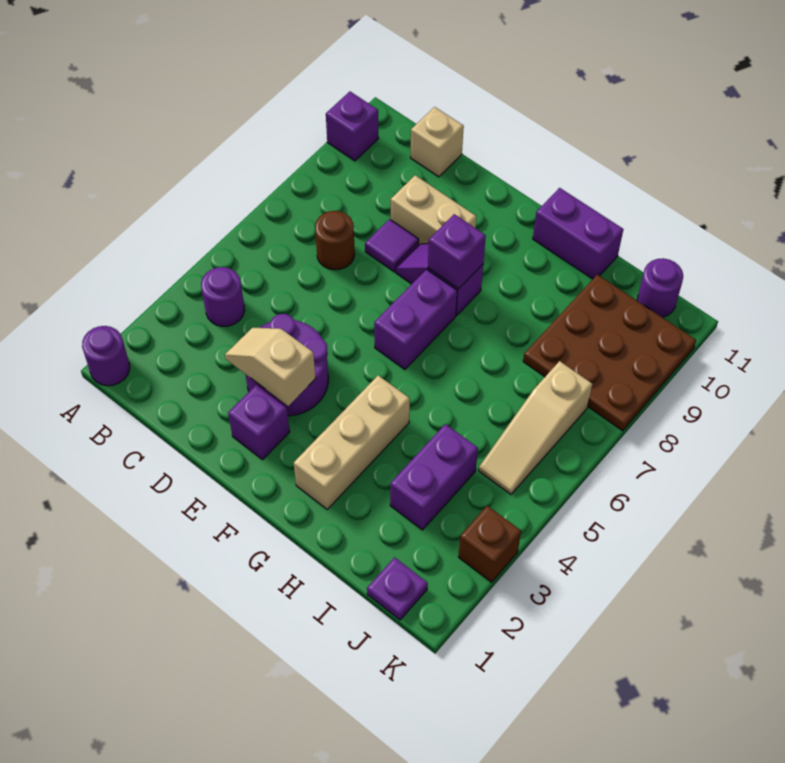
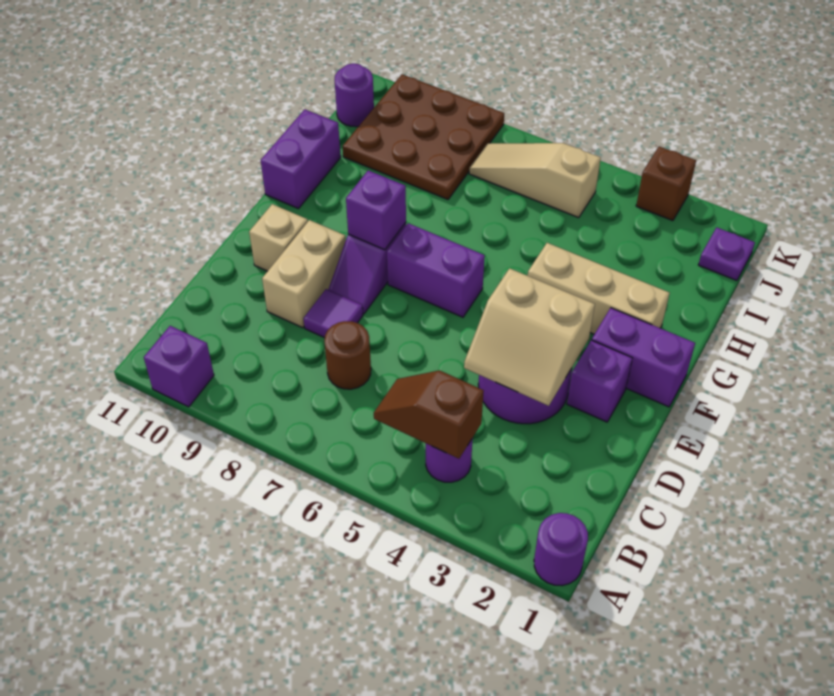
none -> brown slope B4:B5 level 2 top 4
tan brick C11 level 1 -> tan brick E10 level 1
tan slope D3:E3 level 2 top E -> tan slope D3:E4 level 2 top E
purple brick I3:I4 level 1 -> purple brick F1:F2 level 1
tan slope J5:J7 level 1 top 7 -> tan slope J5:J7 level 1 top 5

